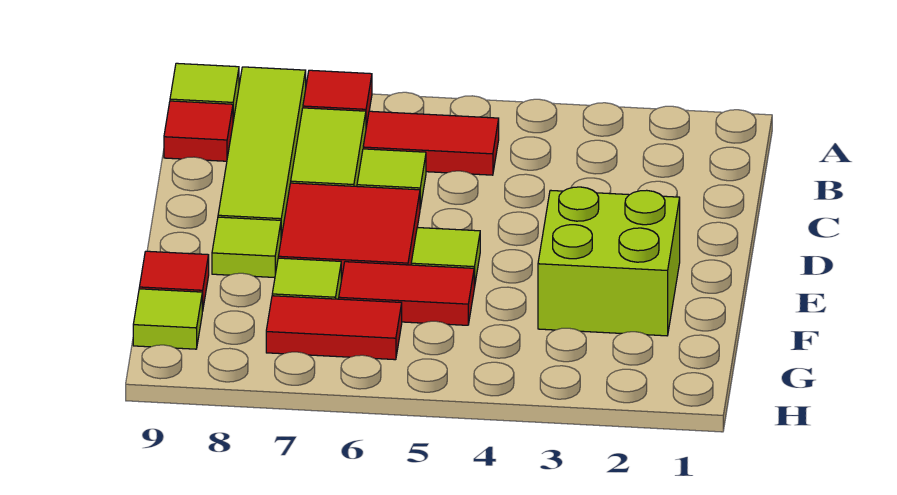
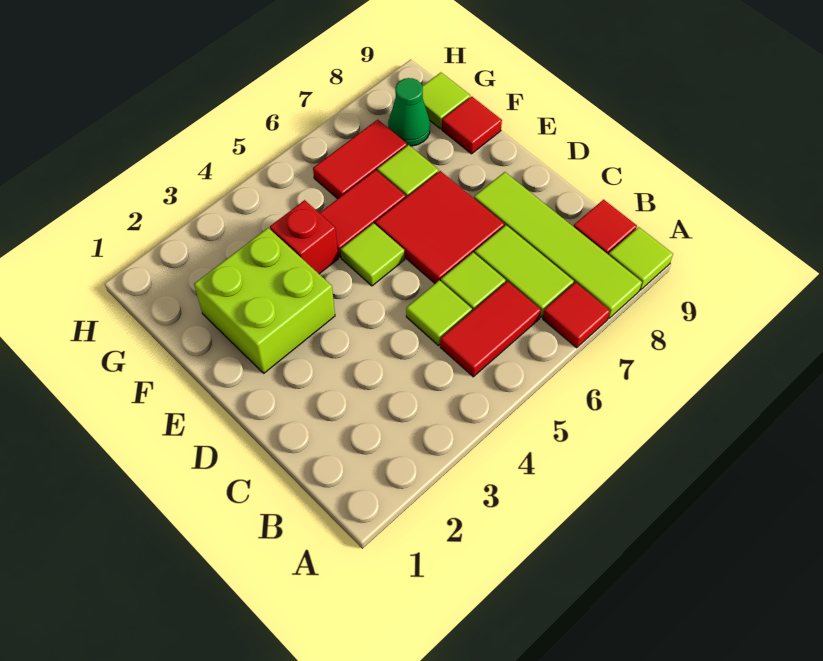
lime tile E8 level 1 -> lime tile C5 level 1
none -> red brick F4 level 1
none -> green cone G8 level 1

